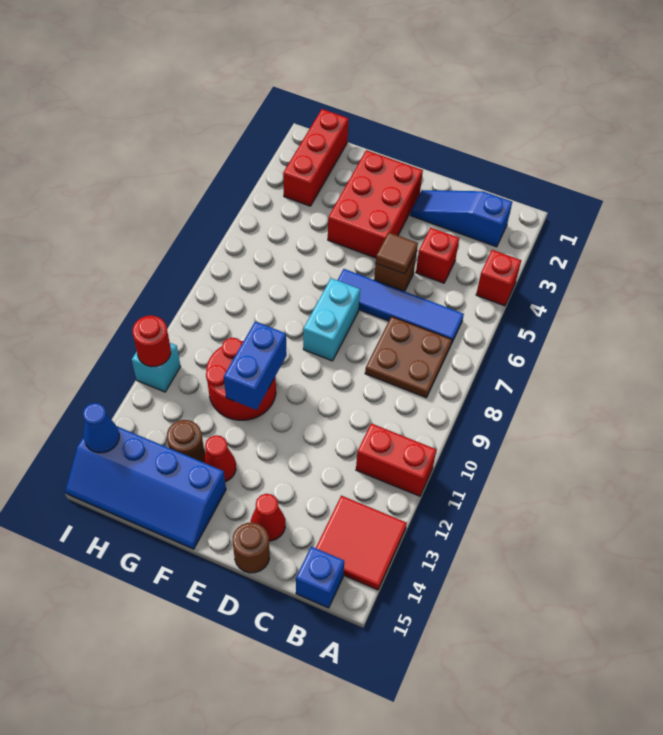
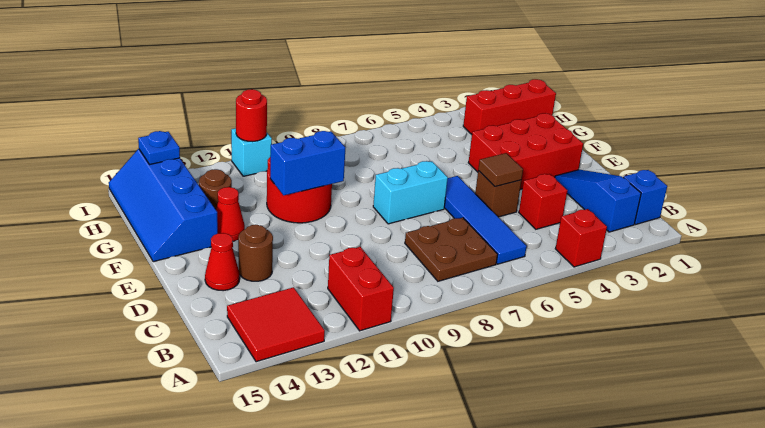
blue brick B15 level 1 -> blue brick B1 level 1
brown round brick D15 level 1 -> brown round brick D13 level 1
blue cone I14 level 2 -> blue plate I14 level 2

